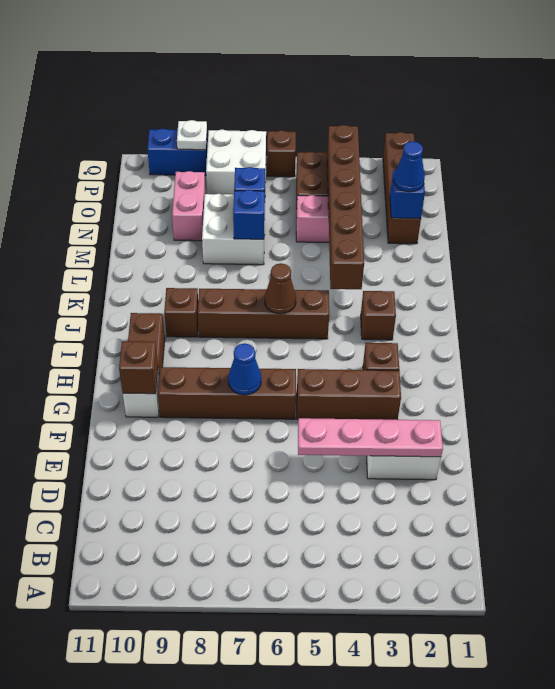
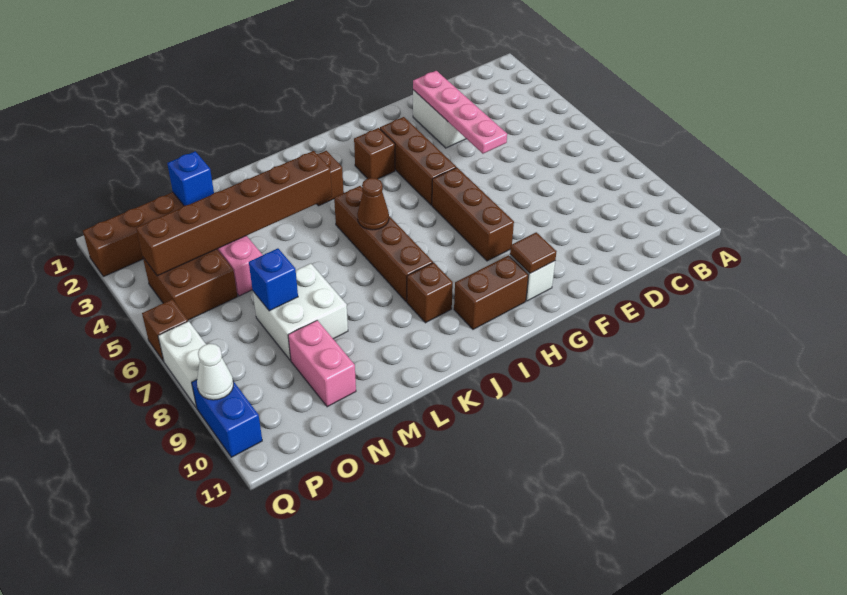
brown brick G6:G9 level 1 -> brown brick G6:G8 level 1
blue cone G7 level 2 -> none
brown brick G10 level 2 -> brown tile G10 level 2
blue brick M7 level 2 -> none
blue cone N2 level 3 -> none
pink brick N9:O9 level 1 -> pink brick N9:N10 level 1
white brick P7:Q8 level 1 -> white brick Q7:Q8 level 1
white plate Q9 level 2 -> white cone Q9 level 2

